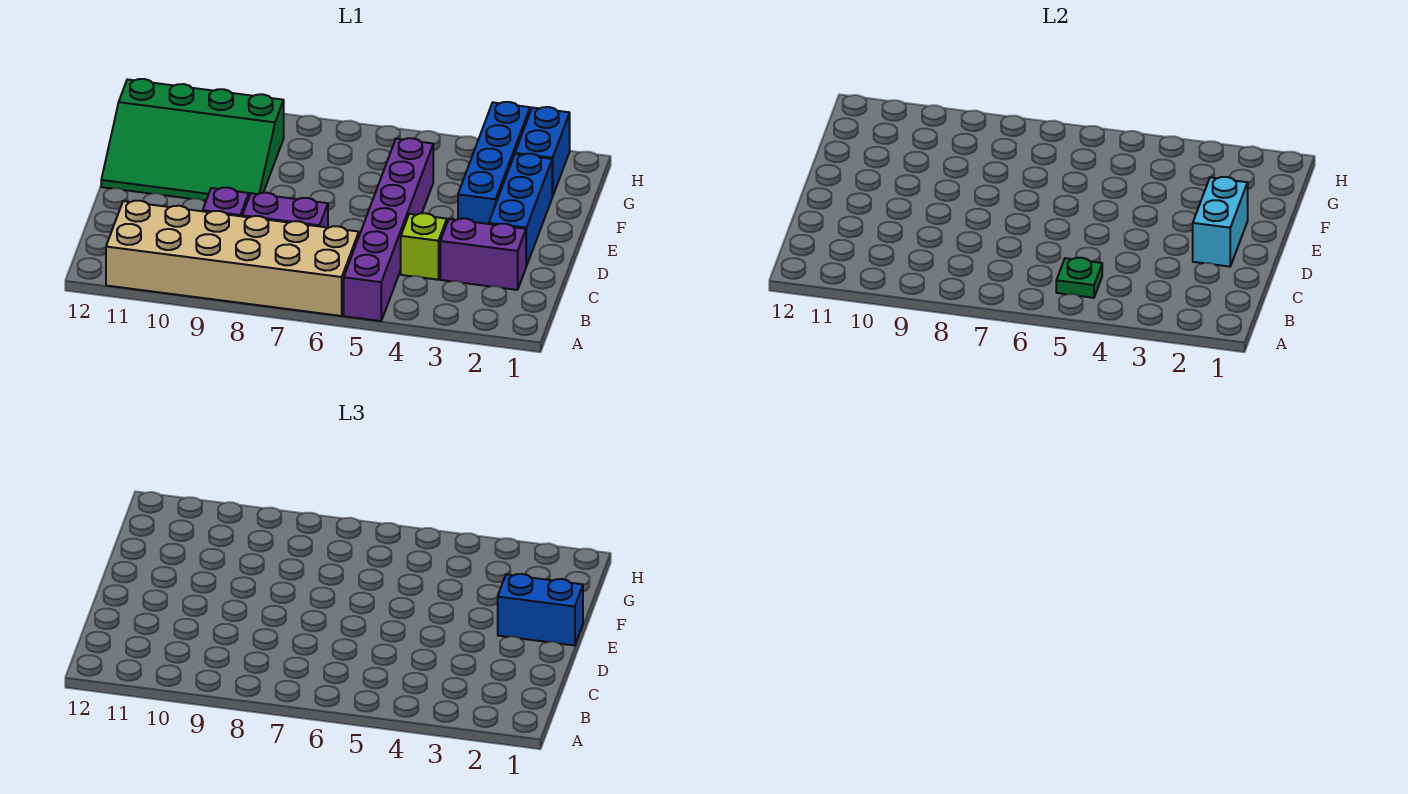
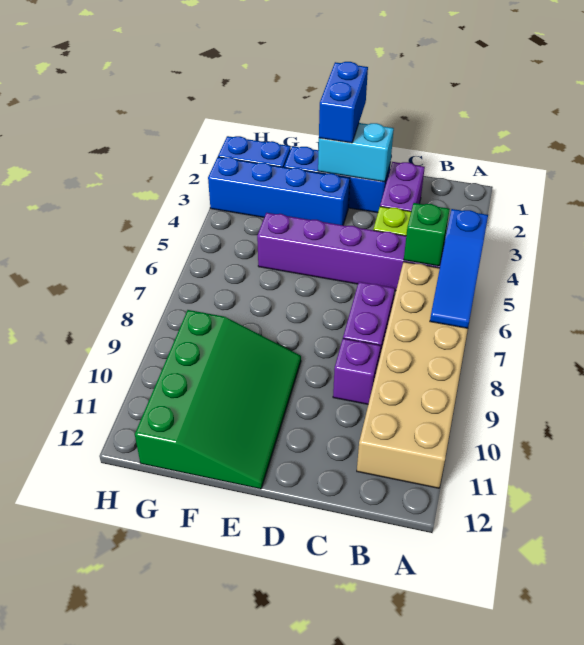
none -> blue slope A5:A7 level 2 top 5
green plate B5 level 2 -> green brick B5 level 2

